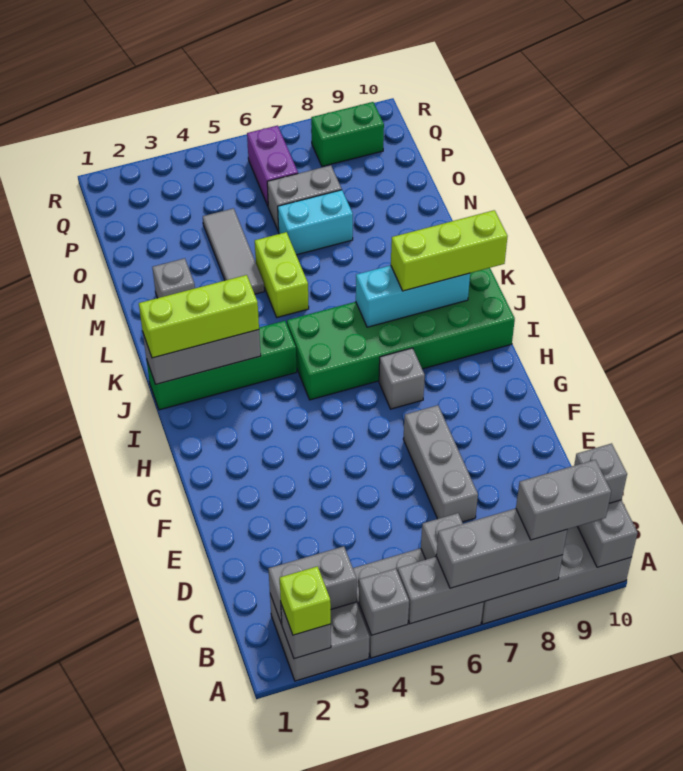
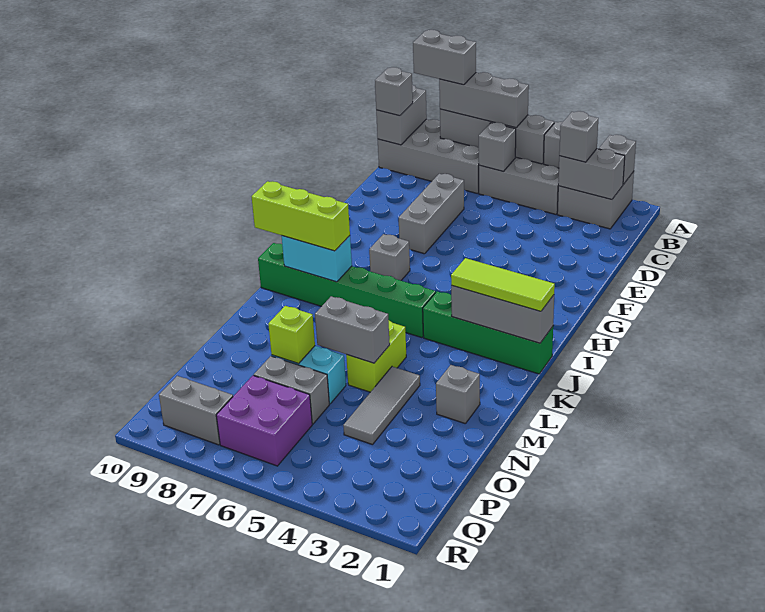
lime brick A2 level 3 -> lime brick N7 level 2
none -> grey brick B3 level 3
green brick I5:J10 level 1 -> green brick J5:J10 level 1
lime brick J1:J3 level 3 -> lime tile J1:J3 level 3
cyan brick J7:J9 level 2 -> cyan brick J8:J9 level 2
none -> grey brick M5:M6 level 2
purple brick P6:Q6 level 1 -> purple brick P6:Q7 level 1
green brick Q8:Q9 level 1 -> grey brick Q8:Q9 level 1

